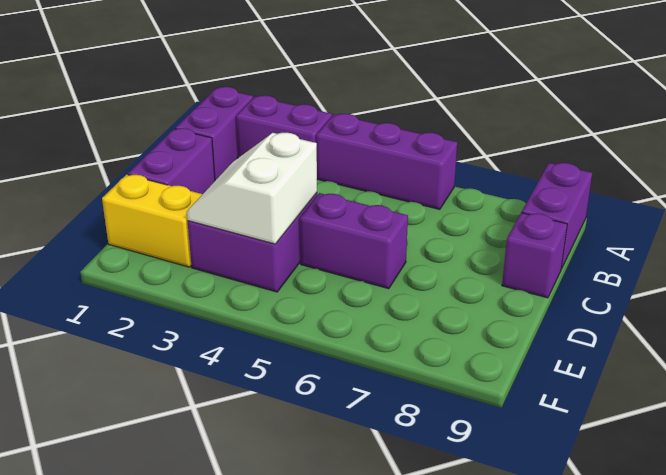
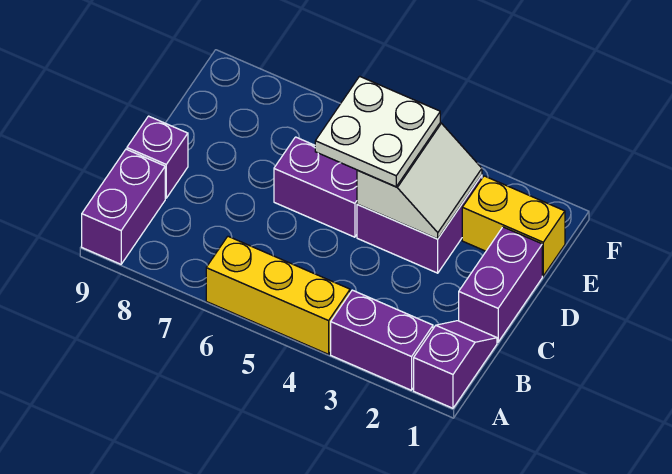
purple brick A1:B1 level 1 -> purple slope A1:B1 level 1 top A
purple brick A4:A6 level 1 -> yellow brick A4:A6 level 1
none -> white plate D4:E5 level 3

